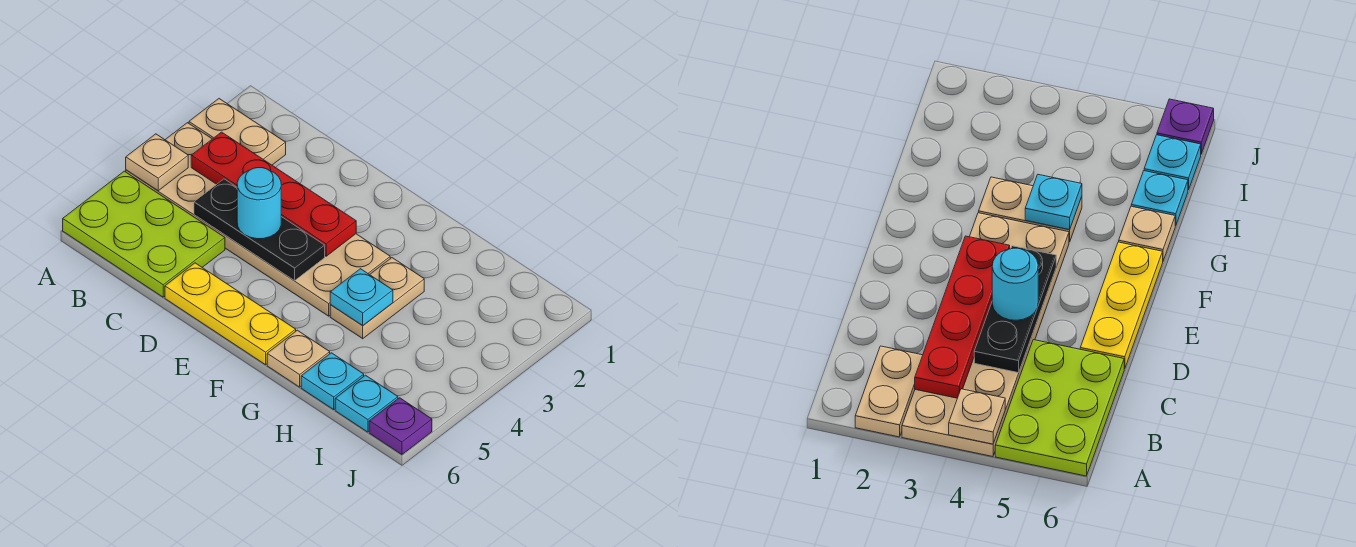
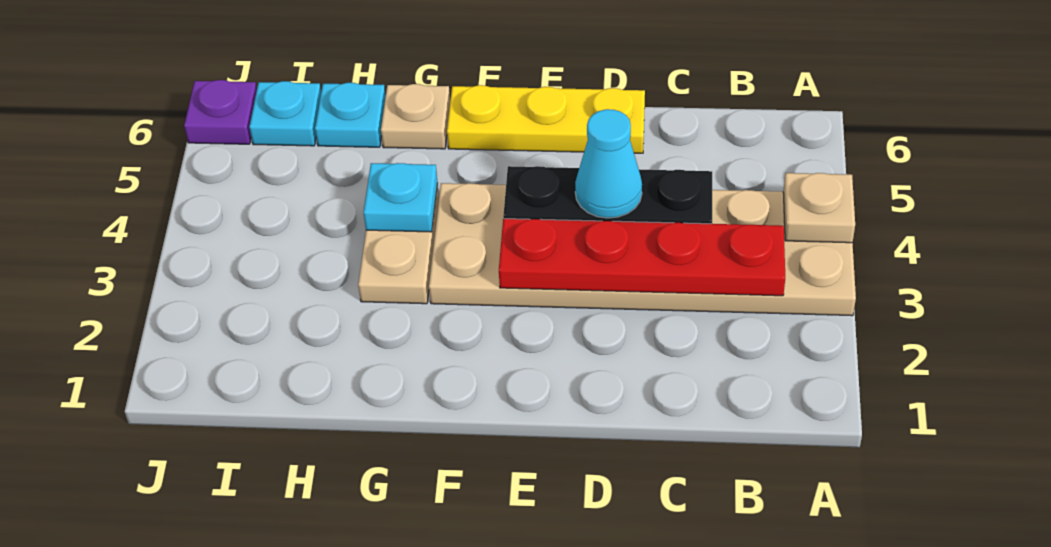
tan plate A2:B2 level 1 -> none
lime plate A5:C6 level 1 -> none
cyan round brick D4 level 3 -> cyan cone D4 level 3

